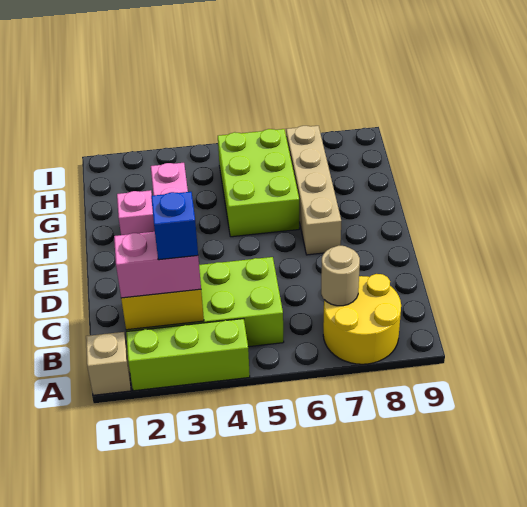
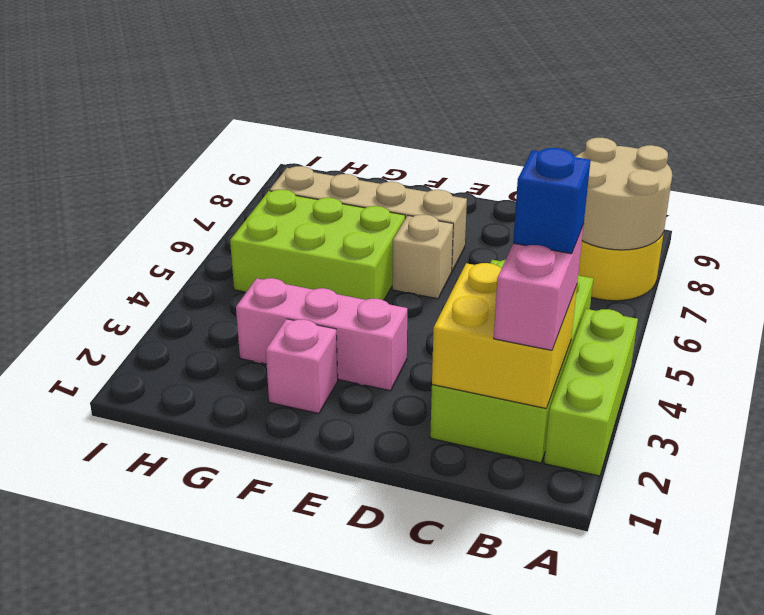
tan brick A1 level 1 -> tan brick E6 level 1
tan round brick B7 level 2 -> tan round brick A7:B8 level 2

